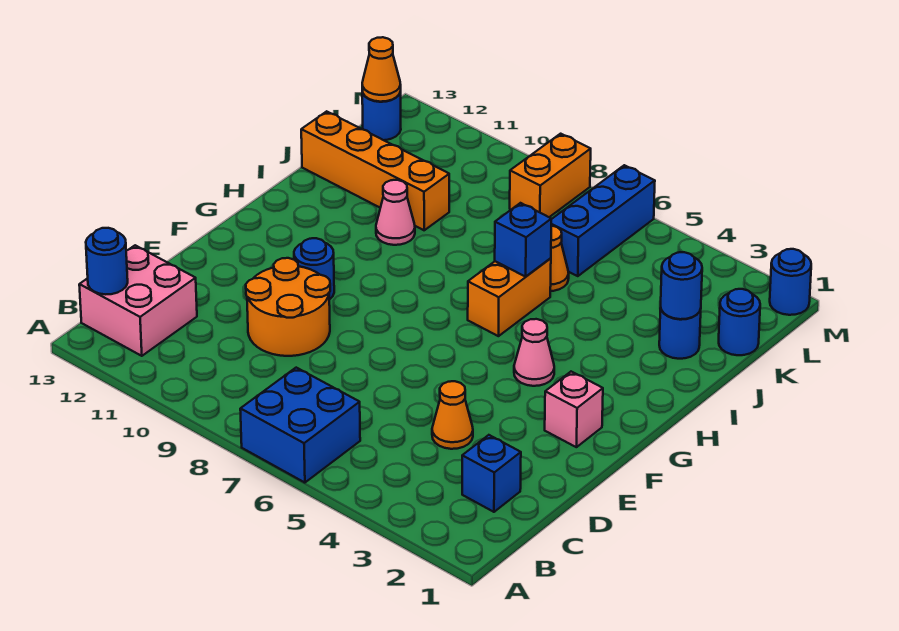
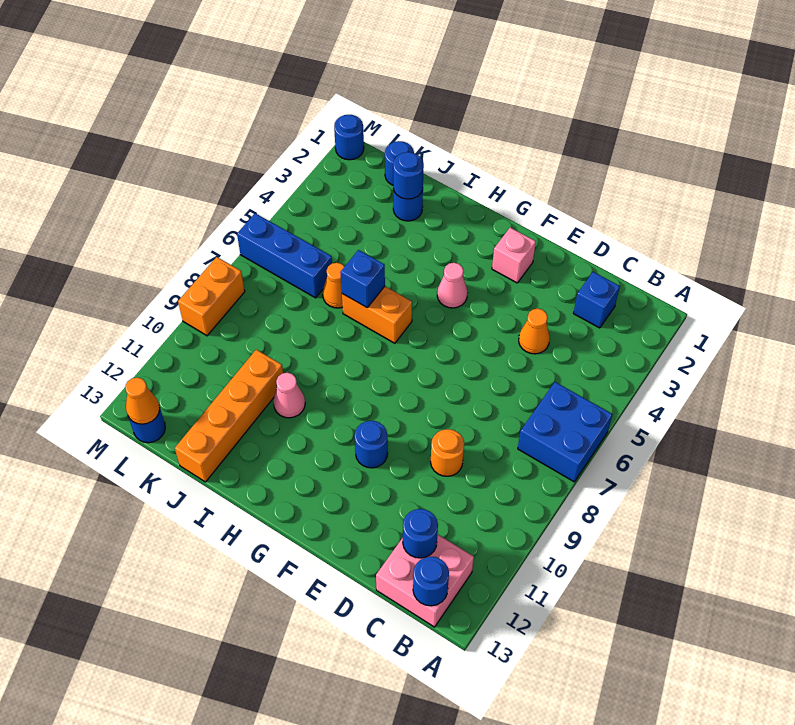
none -> blue round brick C12 level 2
orange round brick D9:E10 level 1 -> orange round brick D9 level 1
orange brick L8:M8 level 1 -> orange brick M8:M9 level 1

